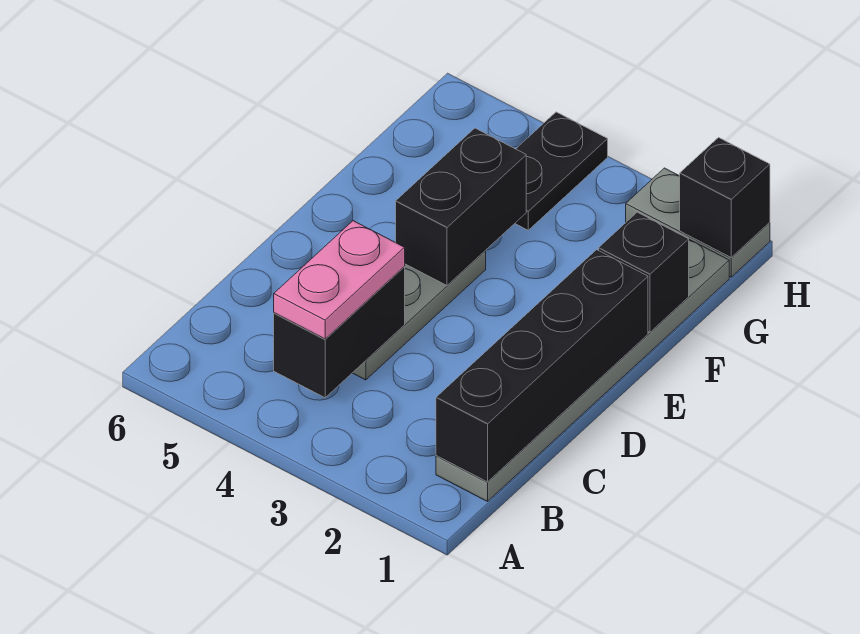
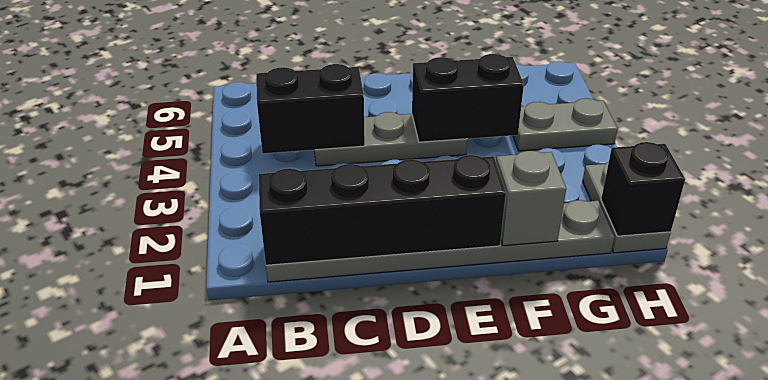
pink plate B4:C4 level 3 -> none
black brick F1 level 2 -> grey brick F1 level 2
black plate G4:H4 level 1 -> grey plate G4:H4 level 1

